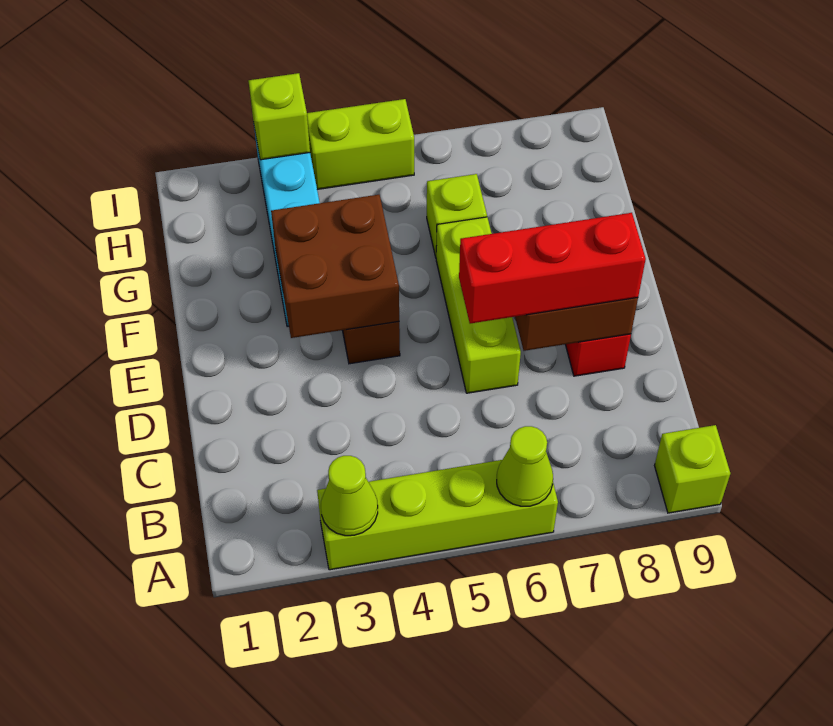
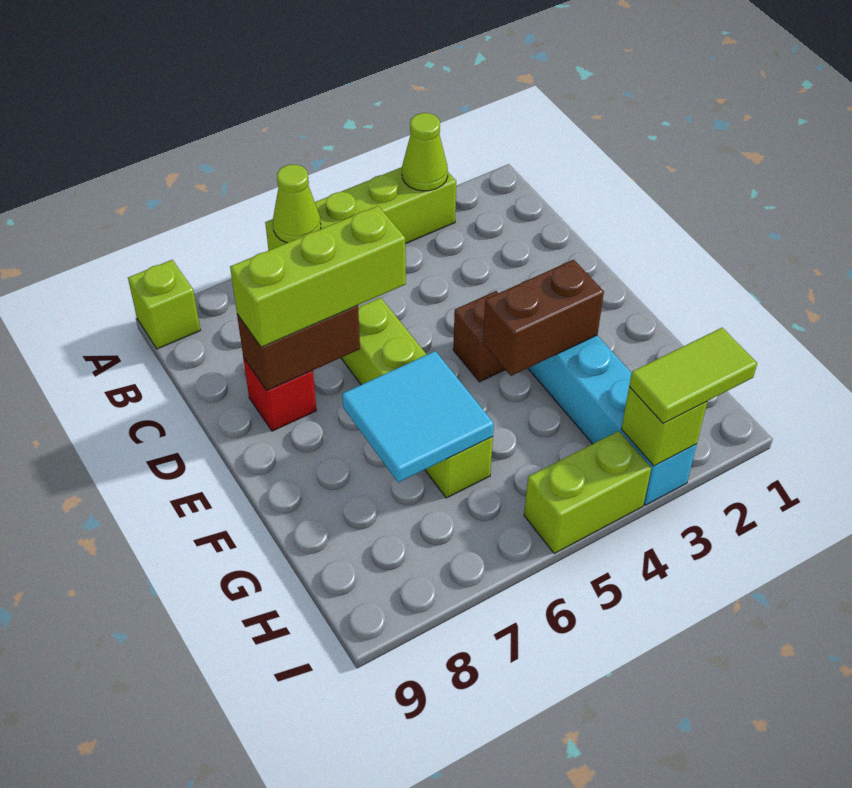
red brick D6:D8 level 3 -> lime brick D6:D8 level 3
brown brick E3:F4 level 2 -> brown brick F3:F4 level 2
none -> cyan tile F6:G7 level 2
none -> lime tile I2:I3 level 3

